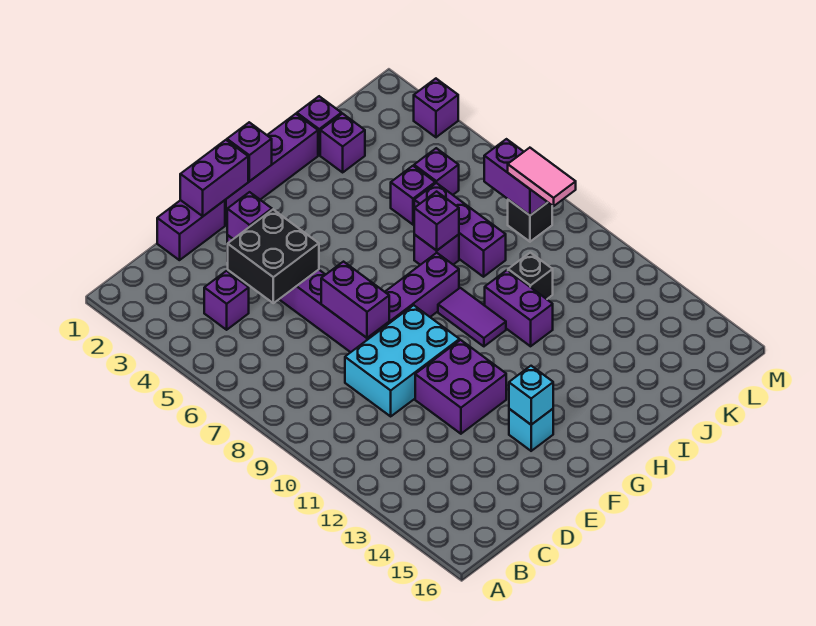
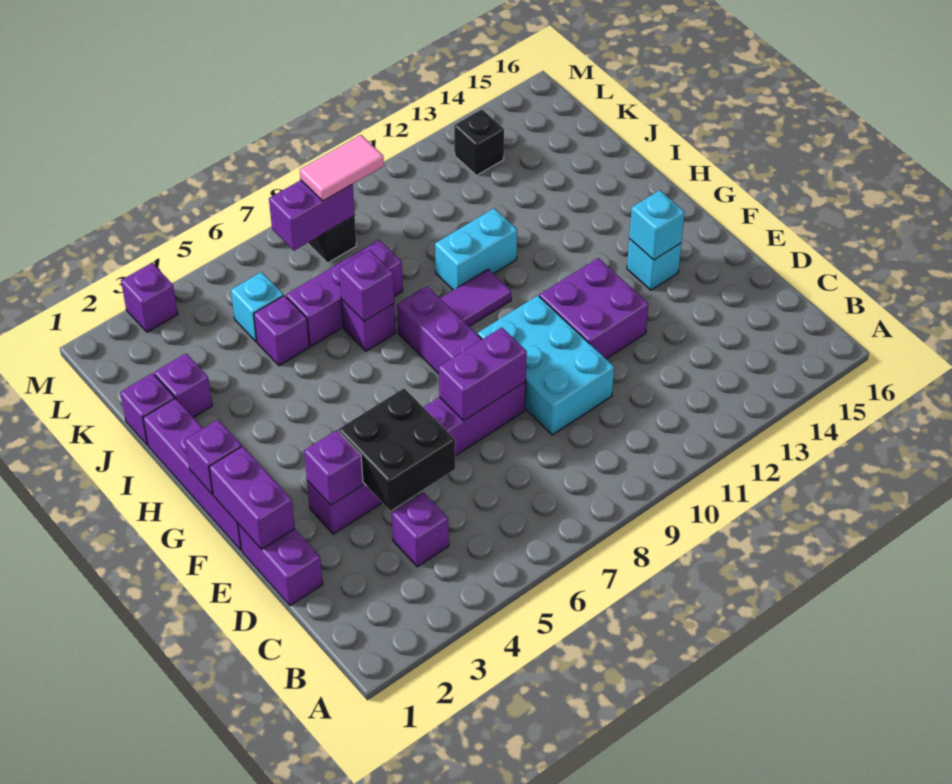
purple brick I10:I11 level 1 -> cyan brick I10:I11 level 1
black brick J10 level 1 -> black brick L13 level 1
purple brick K5 level 1 -> cyan brick K5 level 1

